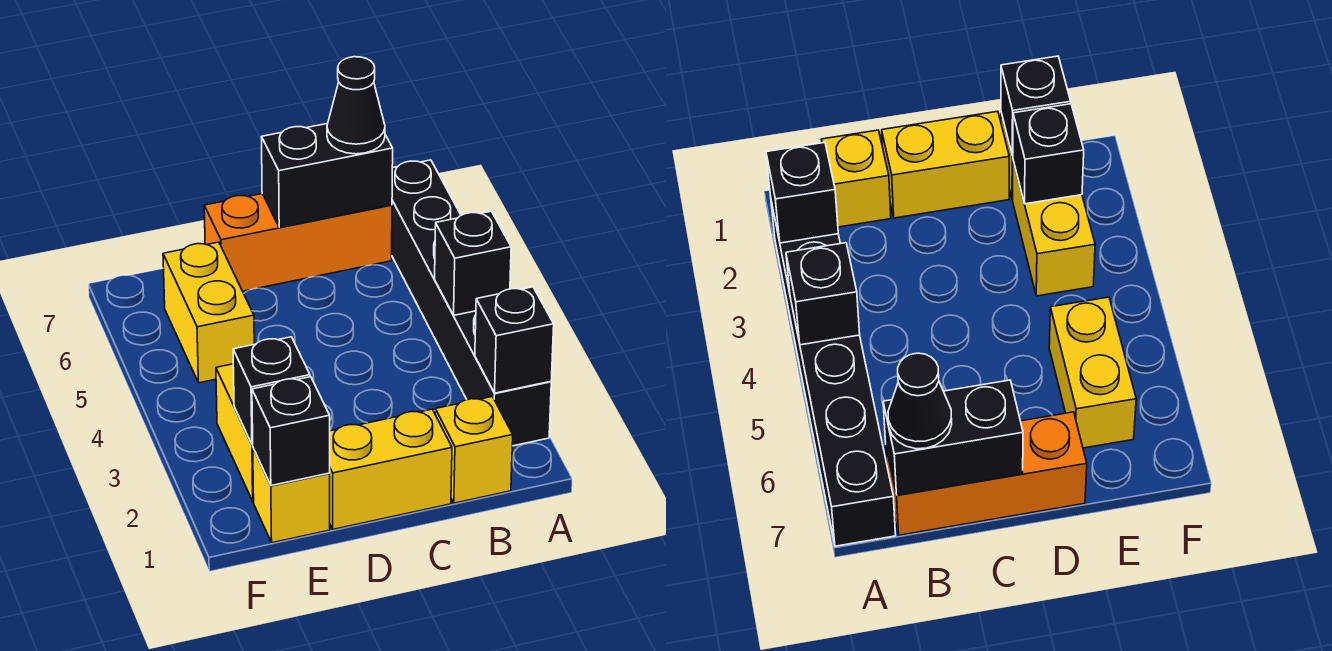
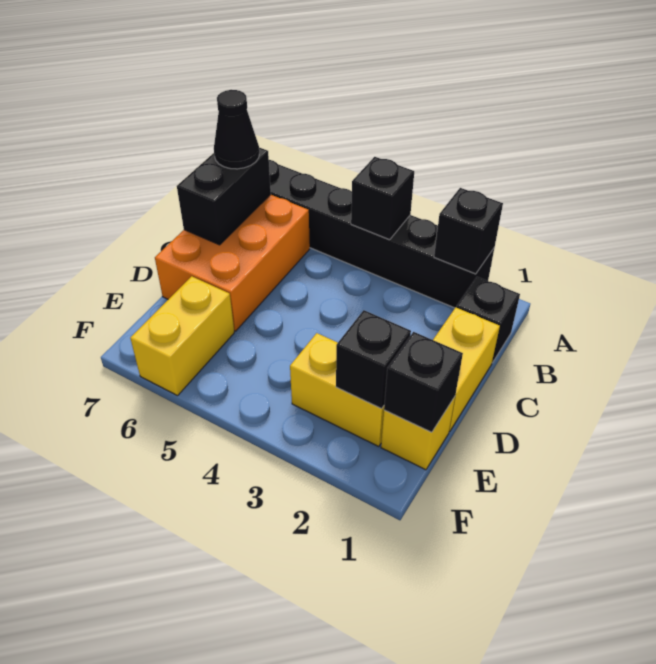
yellow brick B1 level 1 -> black brick B1 level 1
orange brick B7:D7 level 1 -> orange brick B6:D7 level 1
yellow brick E5:E6 level 1 -> yellow brick E6:F6 level 1

